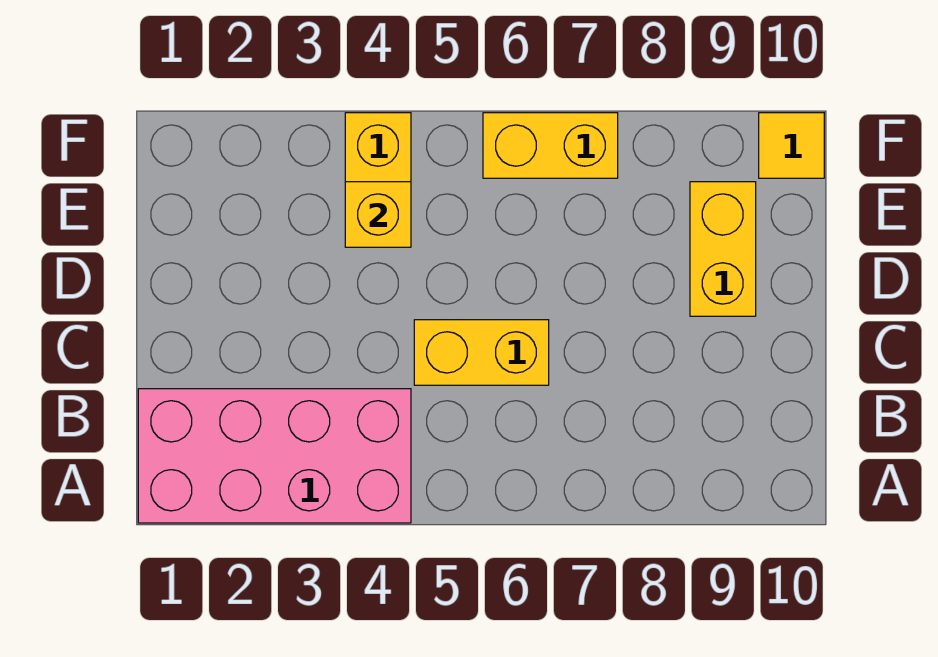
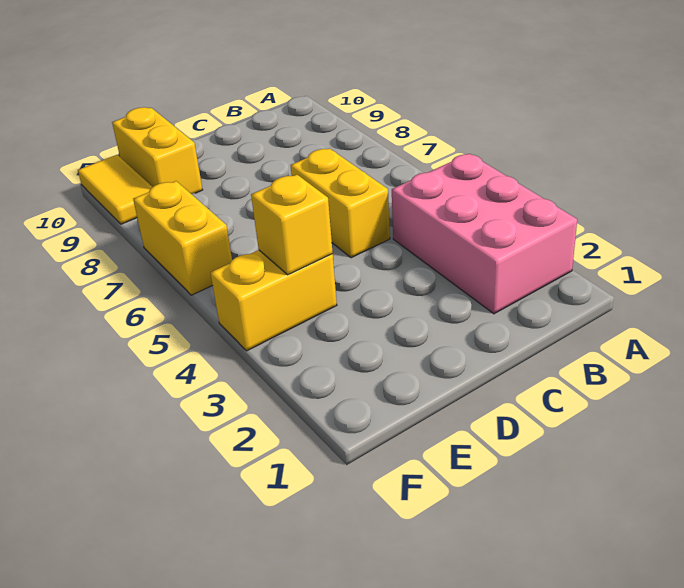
pink brick A1:B4 level 1 -> pink brick A2:B4 level 1
yellow brick D9:E9 level 1 -> yellow brick E9:E10 level 1
yellow tile F10 level 1 -> yellow tile F9:F10 level 1

